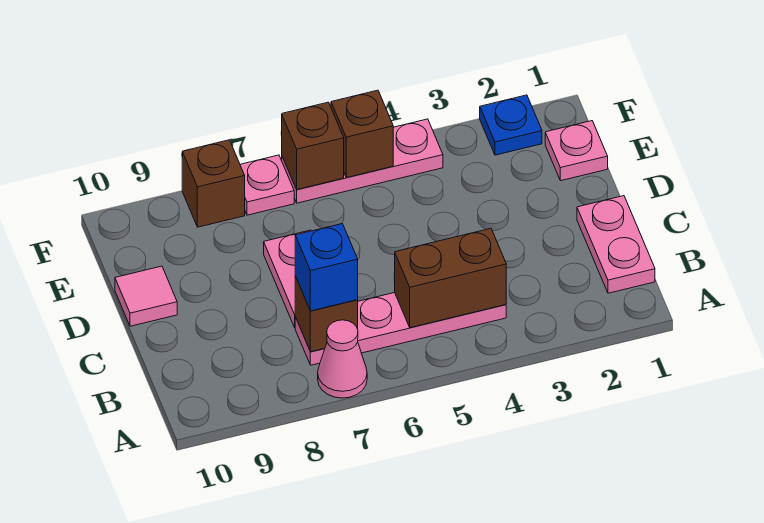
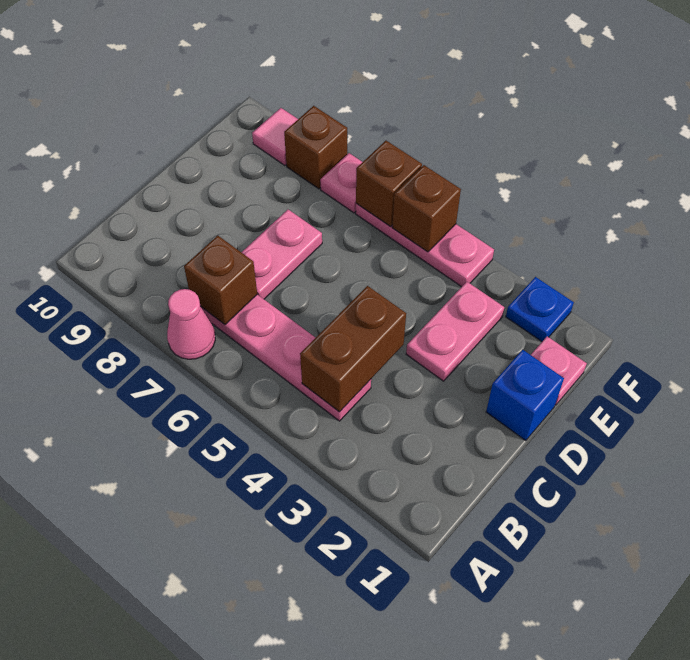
pink plate B1:C1 level 1 -> pink plate D3:E3 level 1
brown brick B4:B5 level 2 -> brown brick B4:C4 level 2
blue brick B7 level 3 -> blue brick D1 level 1
pink tile D10 level 1 -> pink tile F9 level 1

